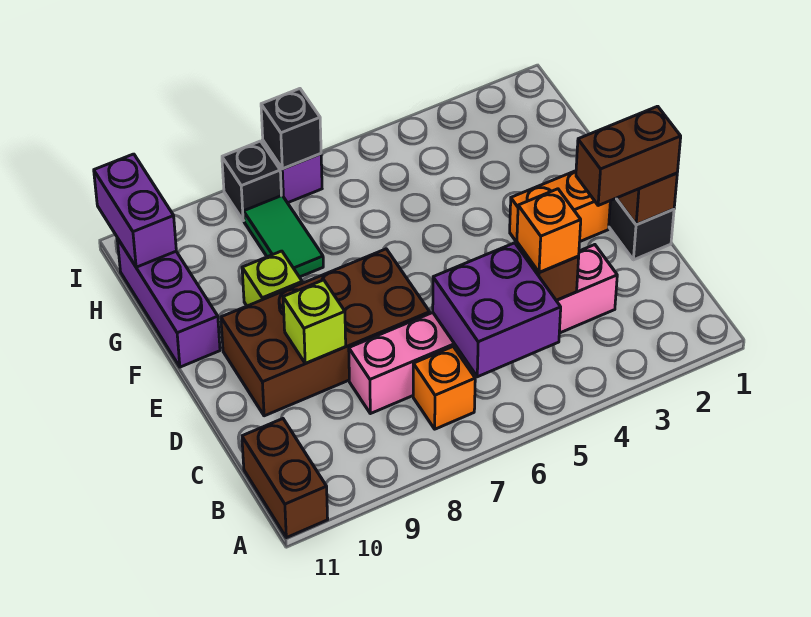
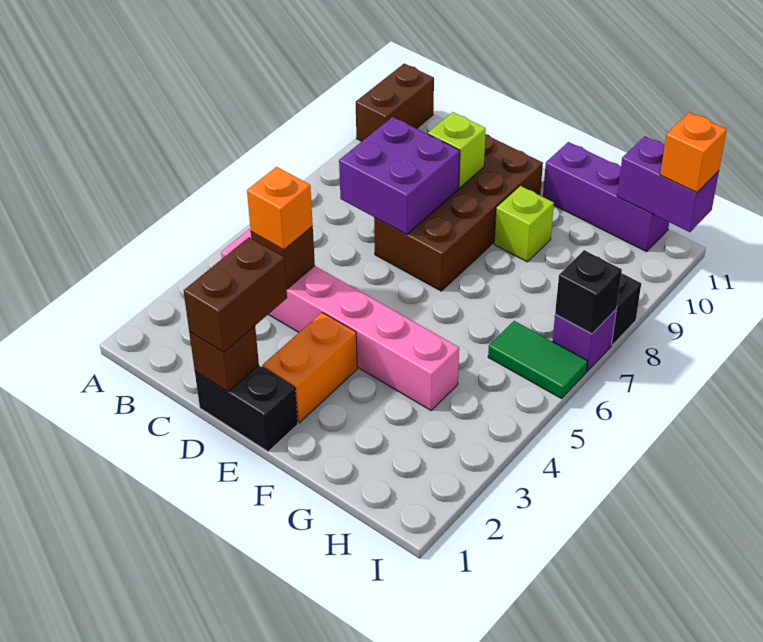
brown brick A11:B11 level 1 -> brown brick A10:A11 level 1
purple brick B5:C6 level 2 -> purple brick C7:D8 level 2
orange brick B7 level 1 -> orange brick I11 level 3
pink brick C3:C8 level 1 -> pink brick B4:G4 level 1
green tile G8:H8 level 1 -> green tile H6:I6 level 1

